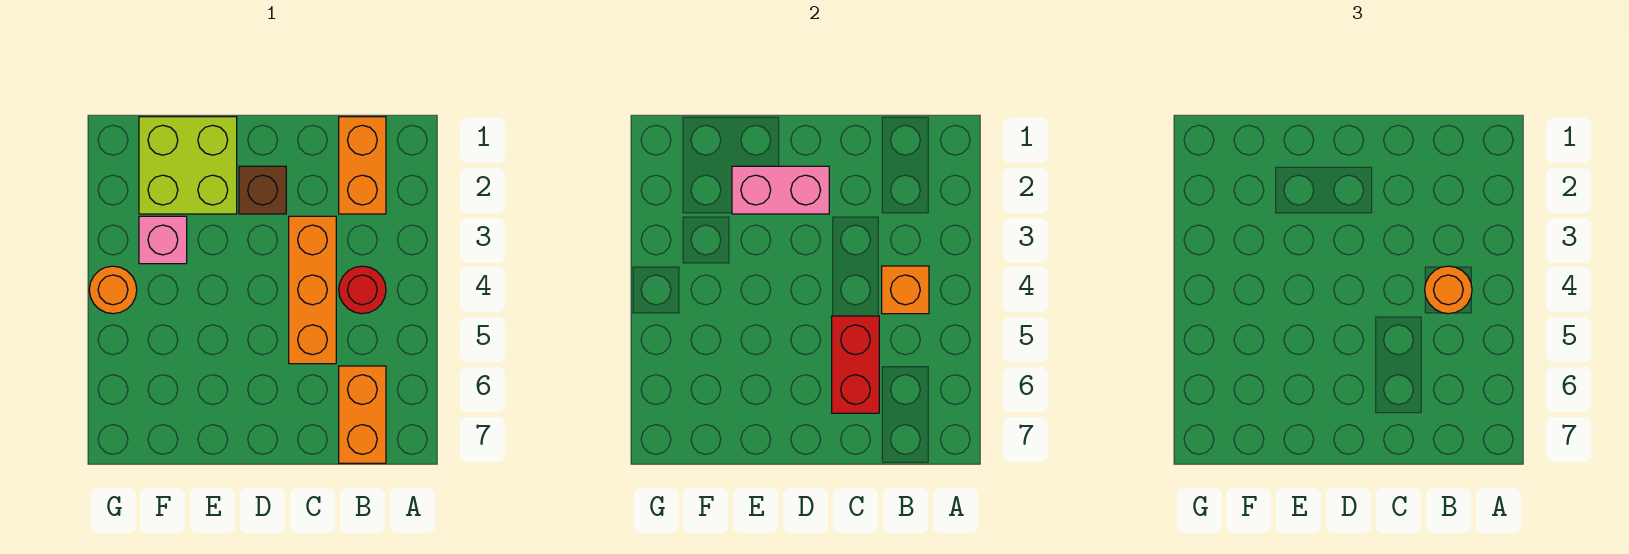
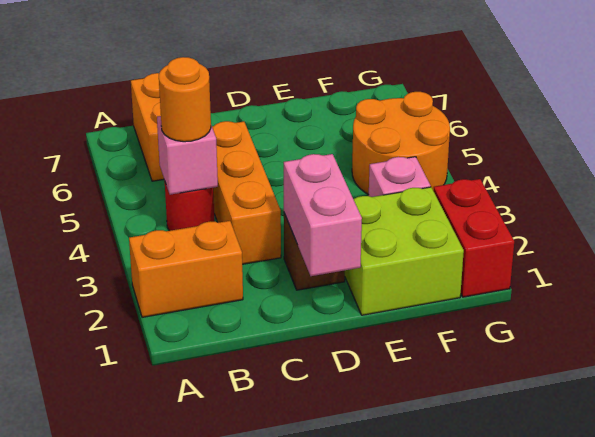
orange brick B1:B2 level 1 -> orange brick A2:B2 level 1
orange brick B4 level 2 -> pink brick B4 level 2
red brick C5:C6 level 2 -> red brick G1:G2 level 1
pink brick D2:E2 level 2 -> pink brick D1:D2 level 2
orange round brick G4 level 1 -> orange round brick F4:G5 level 1

